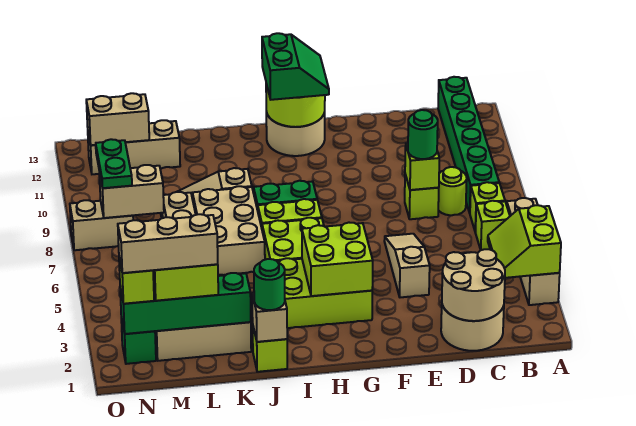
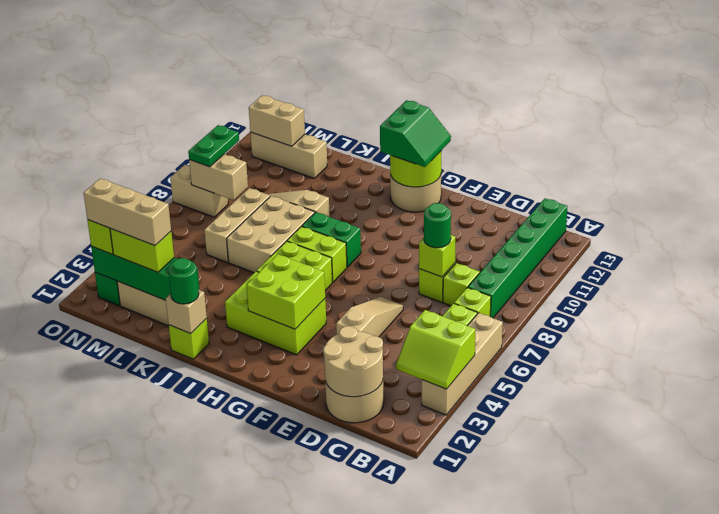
lime slope A3:B4 level 2 top A -> lime slope A3:B4 level 2 top 4
lime round brick C8 level 1 -> lime brick C8 level 1

